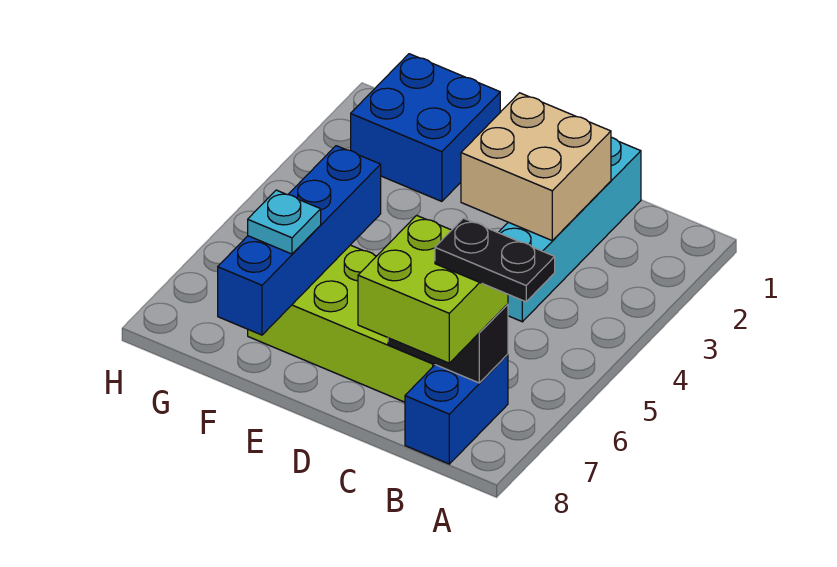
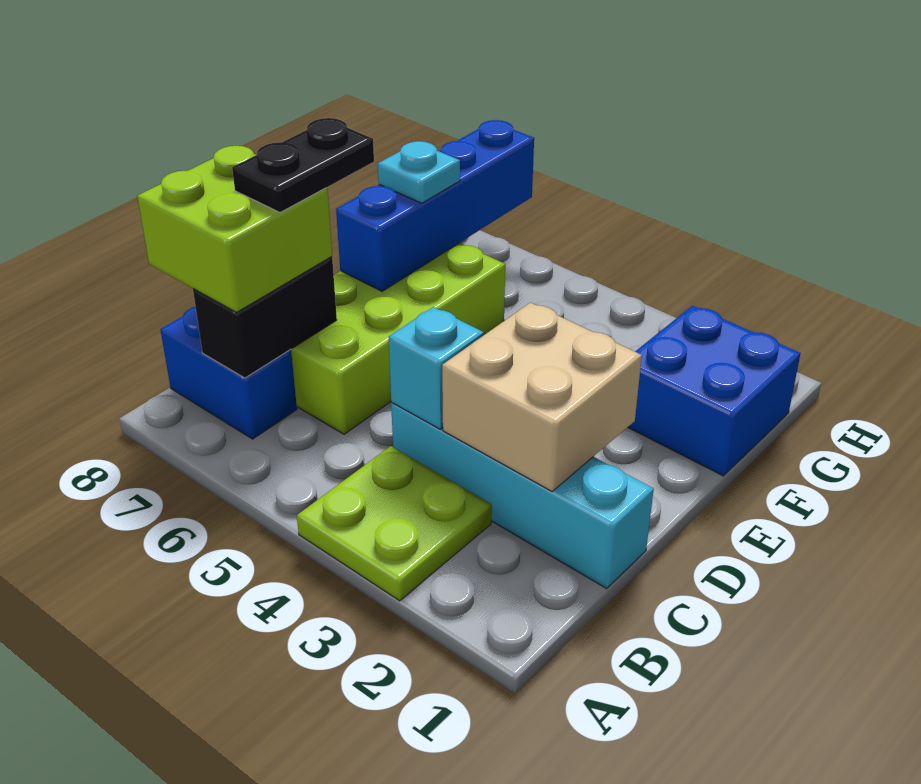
none -> lime plate A3:B4 level 1
black plate A7:B7 level 4 -> black plate C7:D7 level 4
none -> cyan brick C4 level 2
blue brick F5:F8 level 2 -> blue brick E7:H7 level 2

